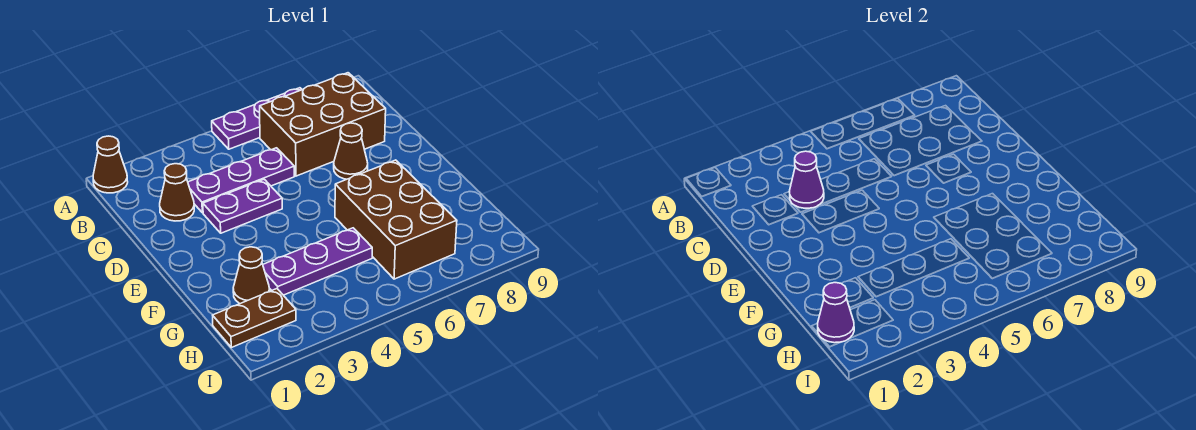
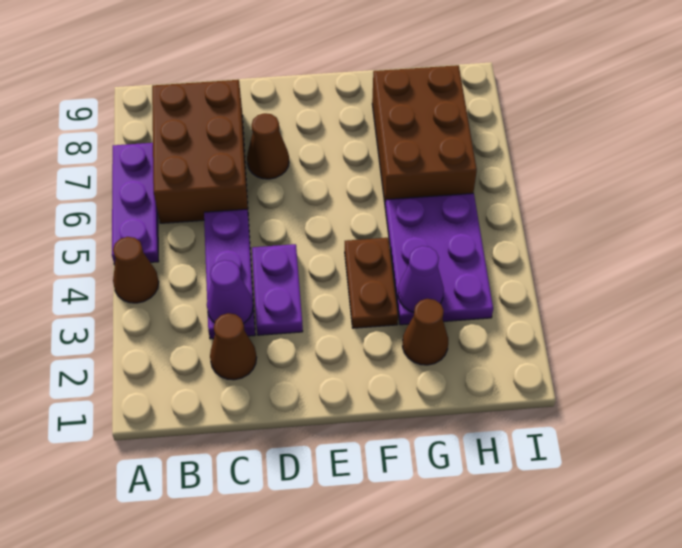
brown cone A1 level 1 -> brown cone A4 level 1
brown brick F6:H7 level 1 -> brown brick G6:H8 level 1
purple plate G3:G5 level 1 -> purple plate G3:H5 level 1
brown plate H1:H2 level 1 -> brown plate F3:F4 level 1
purple cone H1 level 2 -> purple cone G3 level 2

